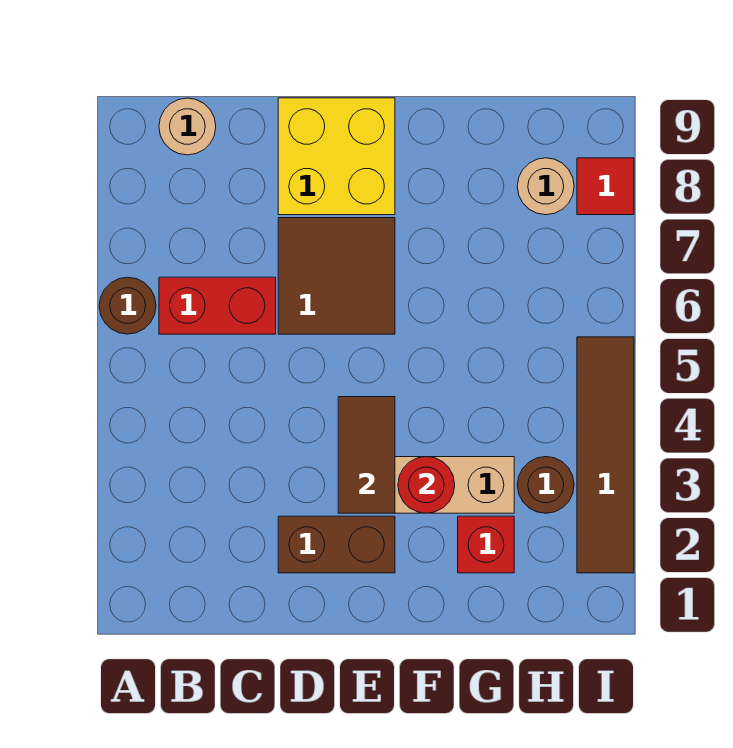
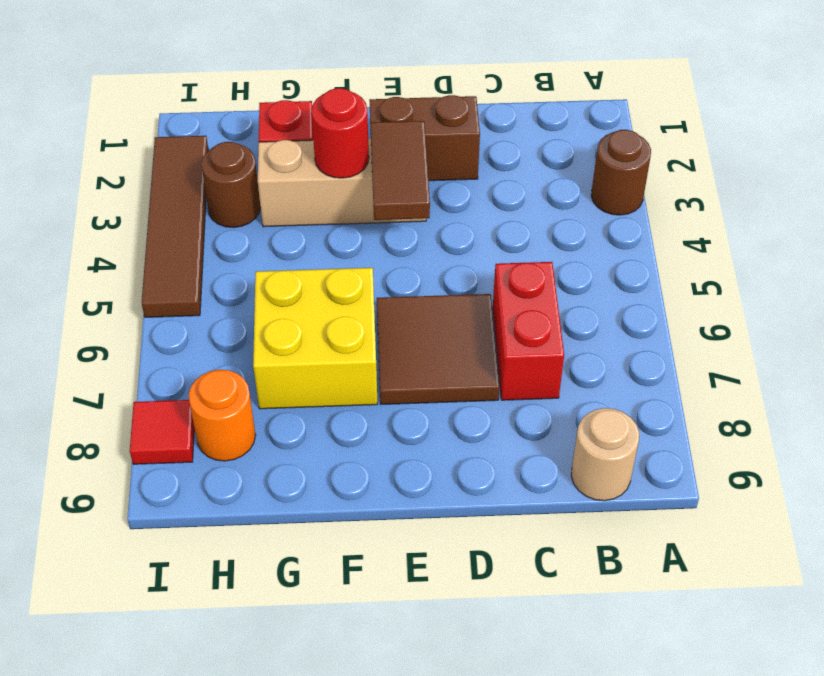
brown round brick A6 level 1 -> brown round brick A3 level 1
red brick B6:C6 level 1 -> red brick C6:C7 level 1
yellow brick D8:E9 level 1 -> yellow brick F6:G7 level 1
tan round brick H8 level 1 -> orange round brick H8 level 1

